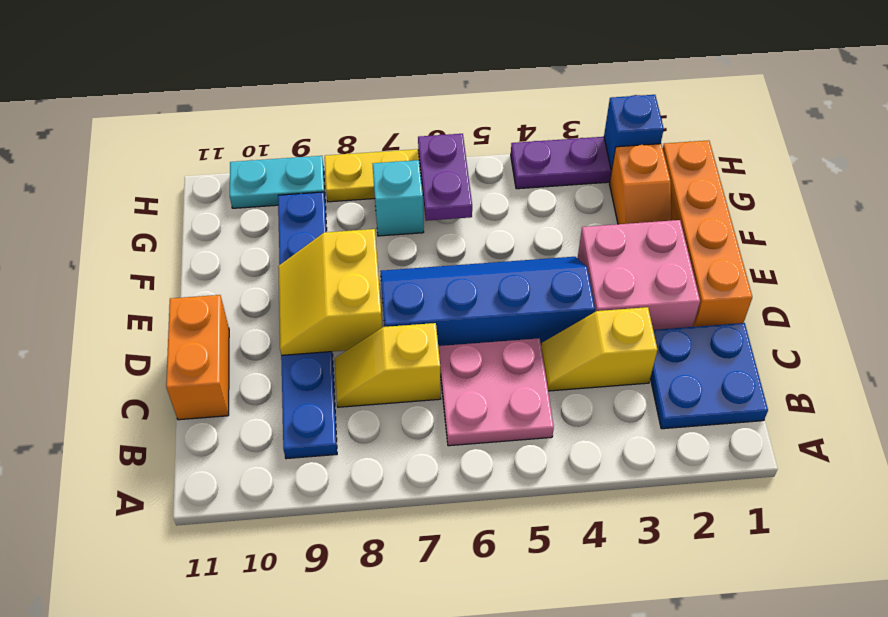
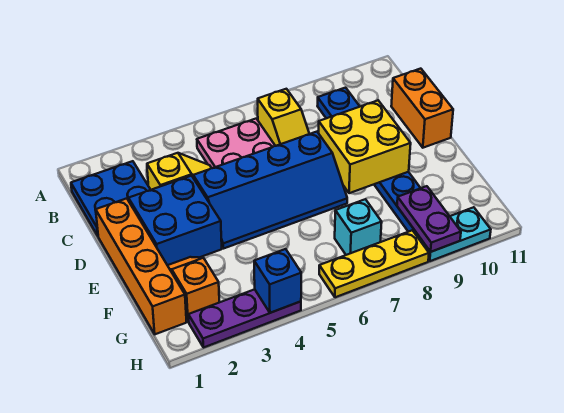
yellow slope C7:C8 level 1 top 7 -> yellow slope B7:C7 level 1 top B
pink brick D2:E3 level 1 -> blue brick D2:E3 level 1
yellow slope D8:E9 level 2 top 8 -> yellow brick D8:E9 level 2
purple plate G6:H6 level 2 -> purple plate G9:H9 level 2
blue brick H2 level 2 -> blue brick H4 level 2

